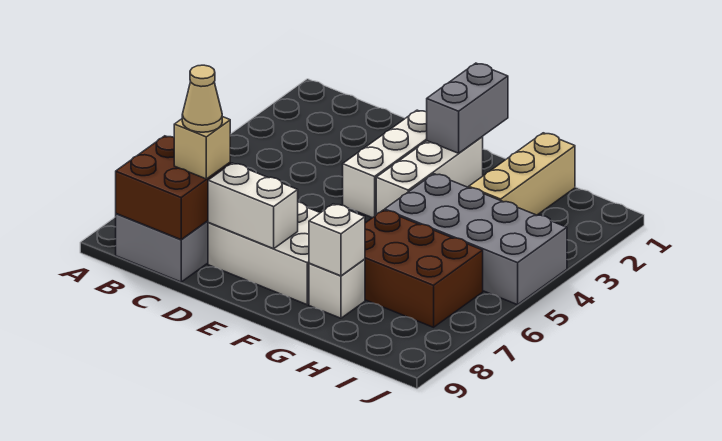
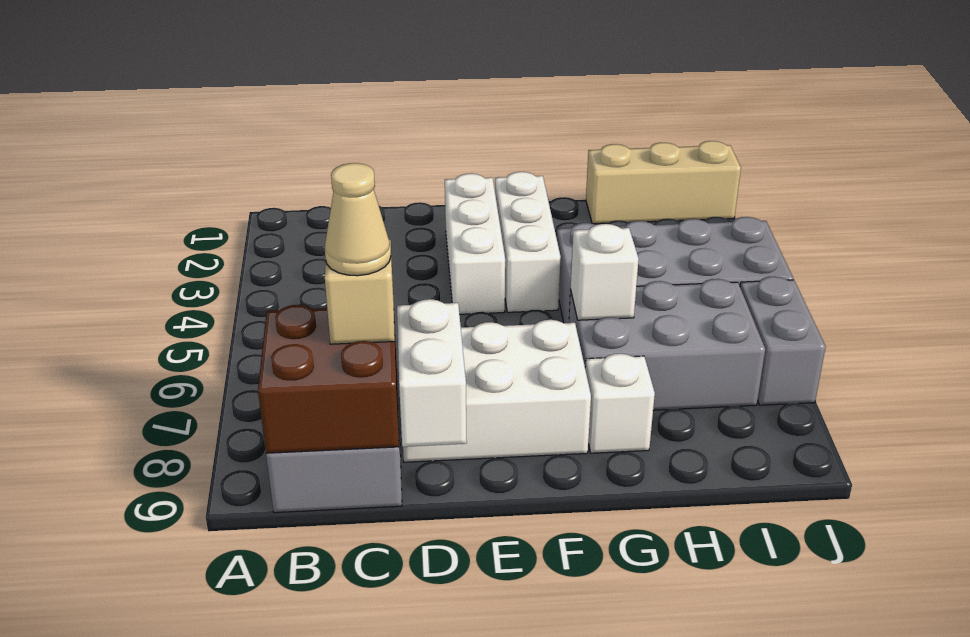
white brick D8:E8 level 2 -> white brick D8:D9 level 2
grey brick F1:F2 level 2 -> grey brick J6:J7 level 1
brown brick G6:I7 level 1 -> grey brick G6:I7 level 1
white brick G8 level 2 -> white brick G6 level 2
tan brick H1:H3 level 1 -> tan brick H1:J1 level 1

